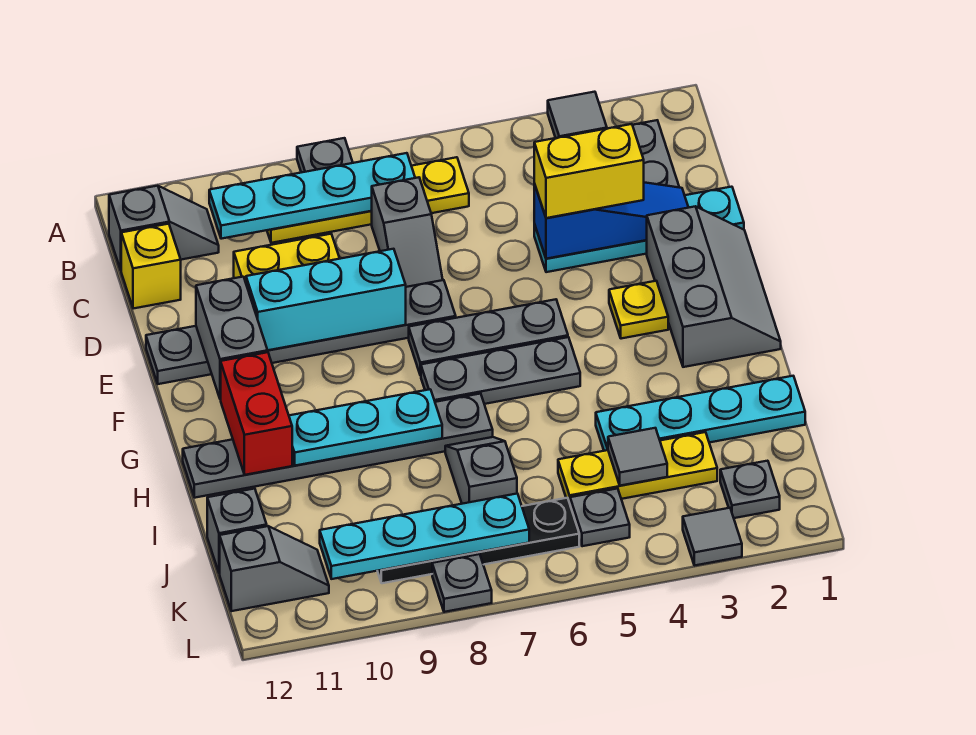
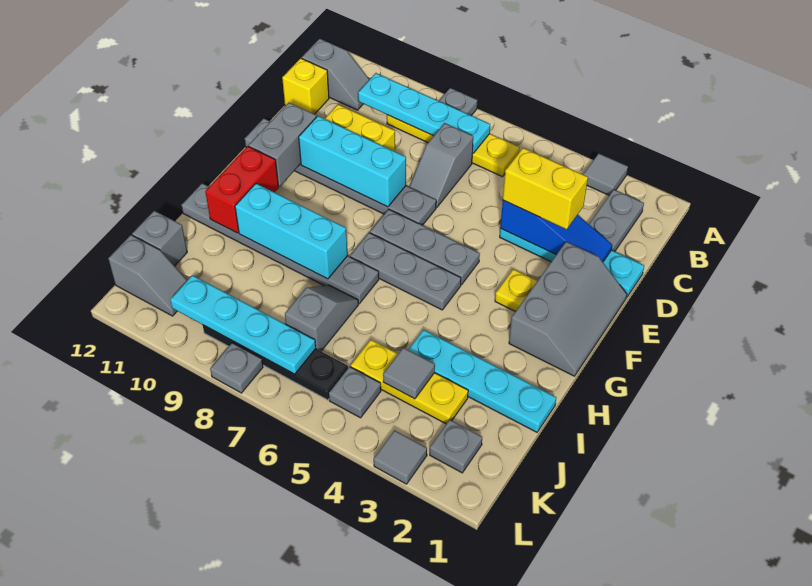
cyan plate H8:H10 level 2 -> cyan brick H8:H10 level 2

